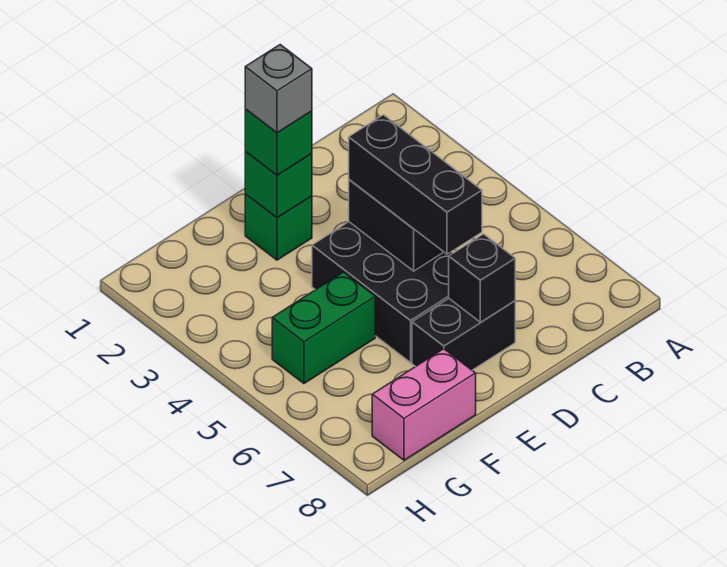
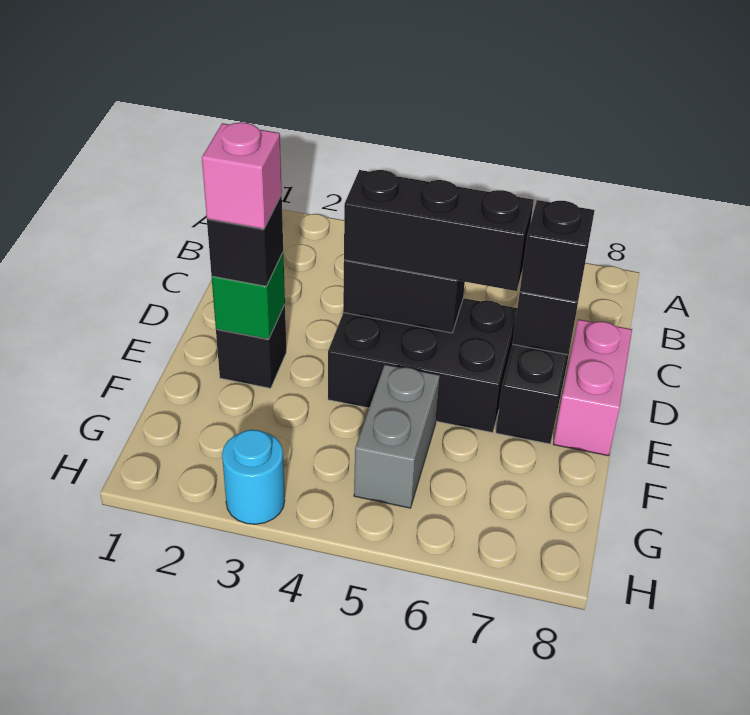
none -> black brick D7 level 3
green brick E2 level 1 -> black brick E2 level 1
green brick E2 level 3 -> black brick E2 level 3
grey brick E2 level 4 -> pink brick E2 level 4
green brick F5:G5 level 1 -> grey brick F5:G5 level 1
pink brick F8:G8 level 1 -> pink brick D8:E8 level 1
none -> cyan round brick H3 level 1

